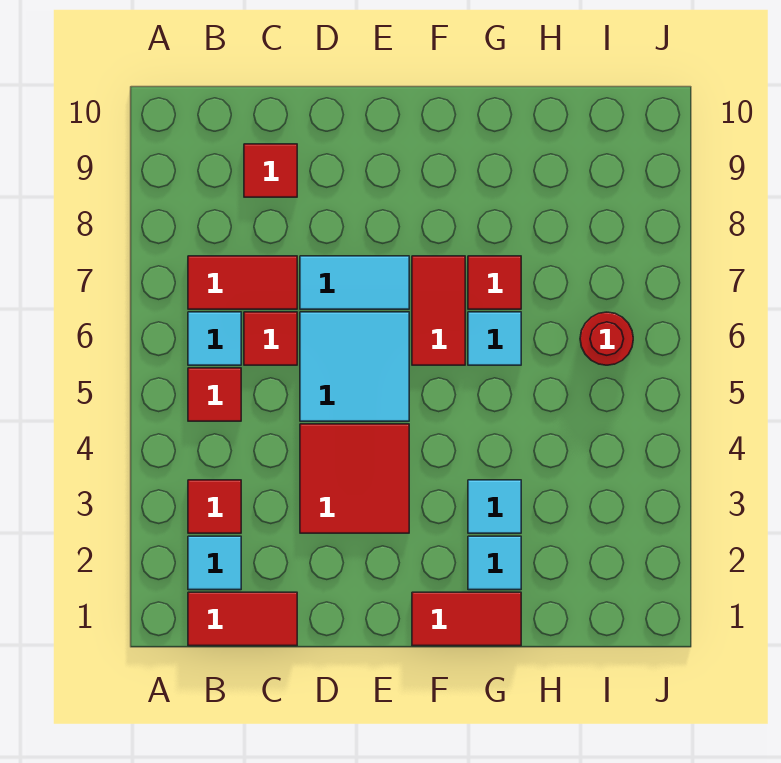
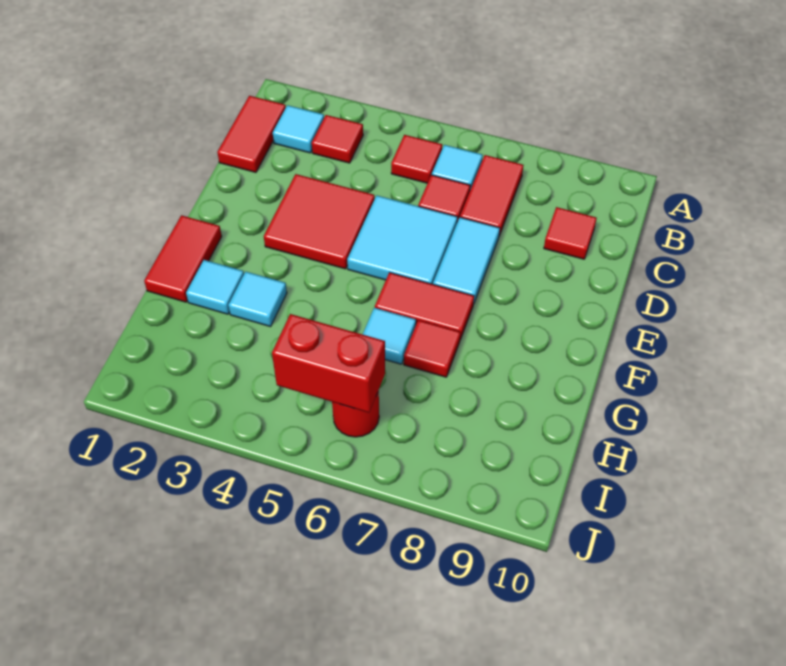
none -> red brick I5:I6 level 2

